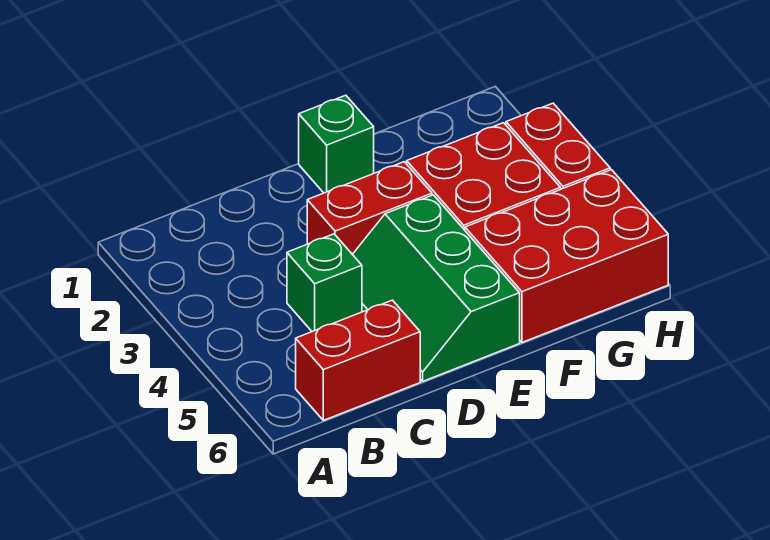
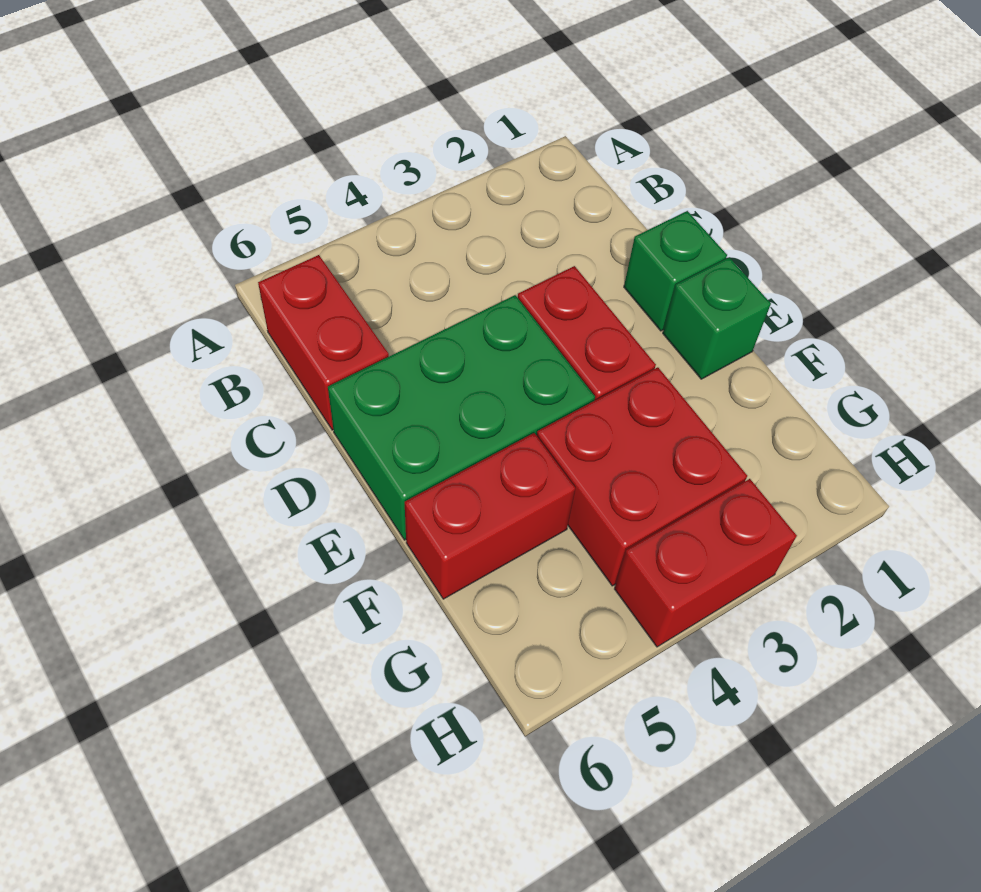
green brick C4 level 1 -> green brick D1 level 1
green slope D4:E6 level 1 top E -> green brick D4:E6 level 1
red brick F5:H6 level 1 -> red brick F5:F6 level 1

